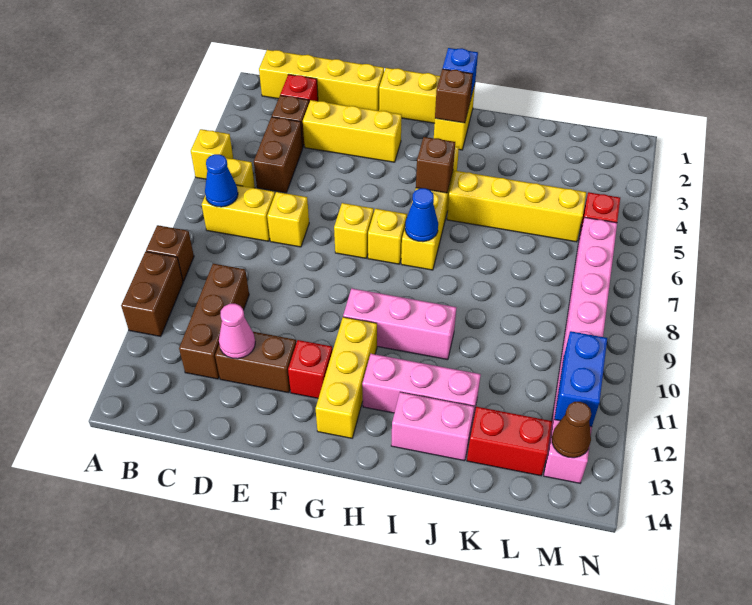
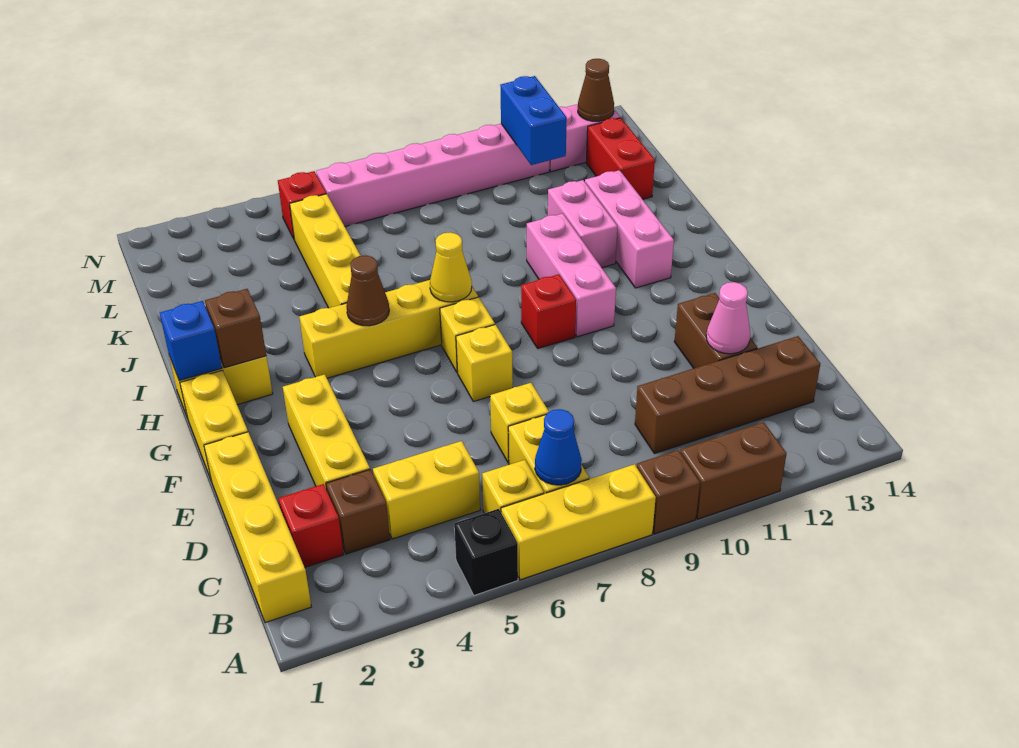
yellow brick A5 level 1 -> black brick A5 level 1
brown brick C4:C5 level 1 -> yellow brick C4:C5 level 1
brown brick C10:C12 level 1 -> brown brick C10:C13 level 1
red brick F12 level 1 -> red brick G9 level 1
yellow brick G11:G13 level 1 -> yellow brick A6:A8 level 1
brown brick H5 level 2 -> brown cone H5 level 2
blue cone H7 level 2 -> yellow cone H7 level 2
pink brick I13:J13 level 1 -> pink brick I11:J11 level 1
blue brick M11:M12 level 2 -> blue brick L11:M11 level 2

